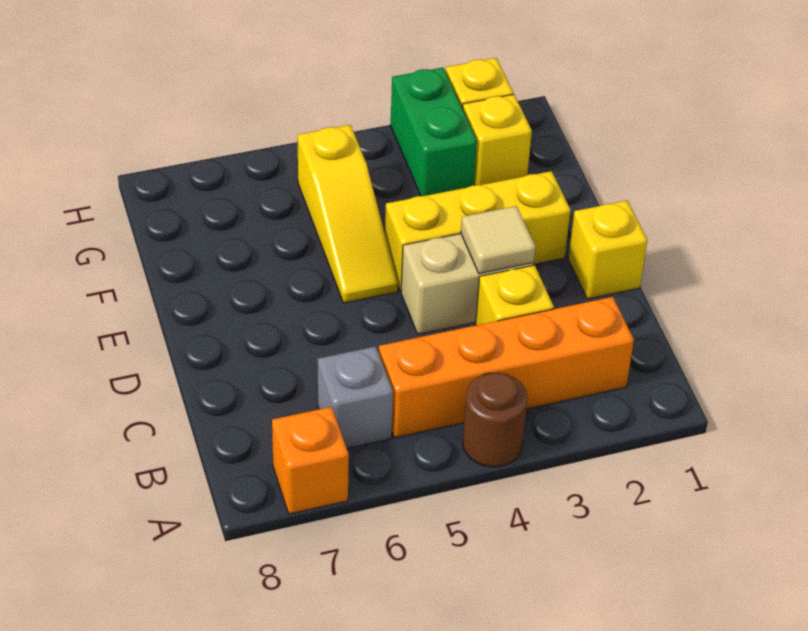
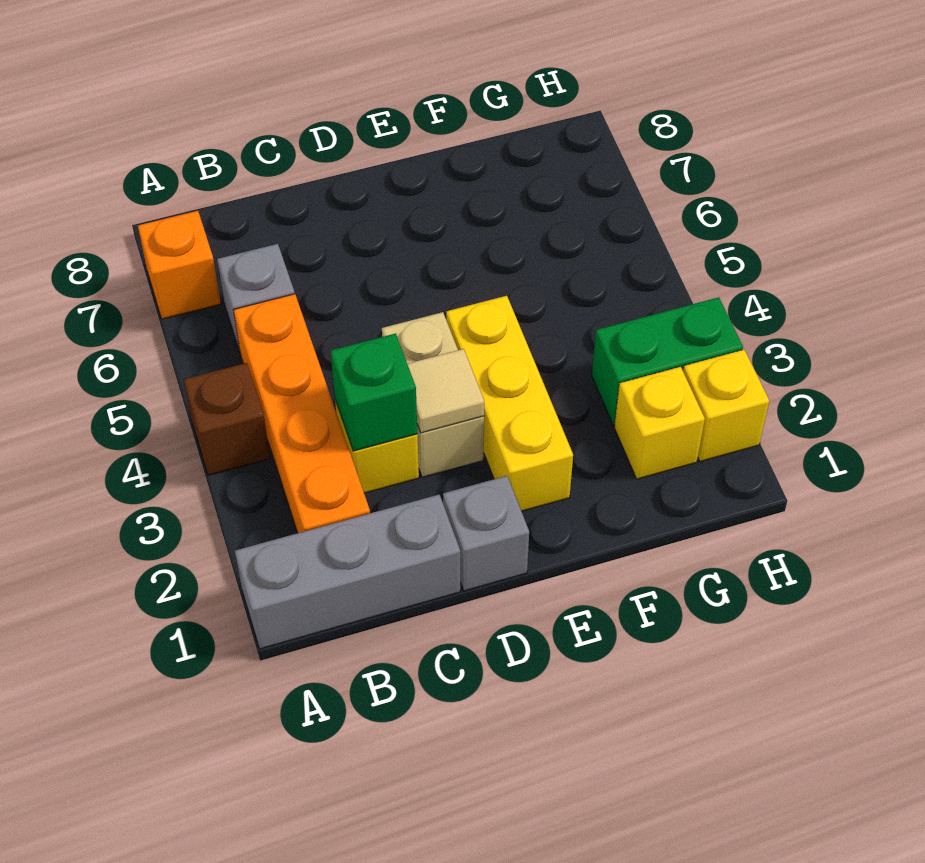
none -> grey brick A1:C1 level 1
brown round brick A4 level 1 -> brown brick A4 level 1
none -> green brick C3 level 2
yellow brick D1 level 1 -> grey brick D1 level 1
yellow slope E5:G5 level 1 top G -> none

